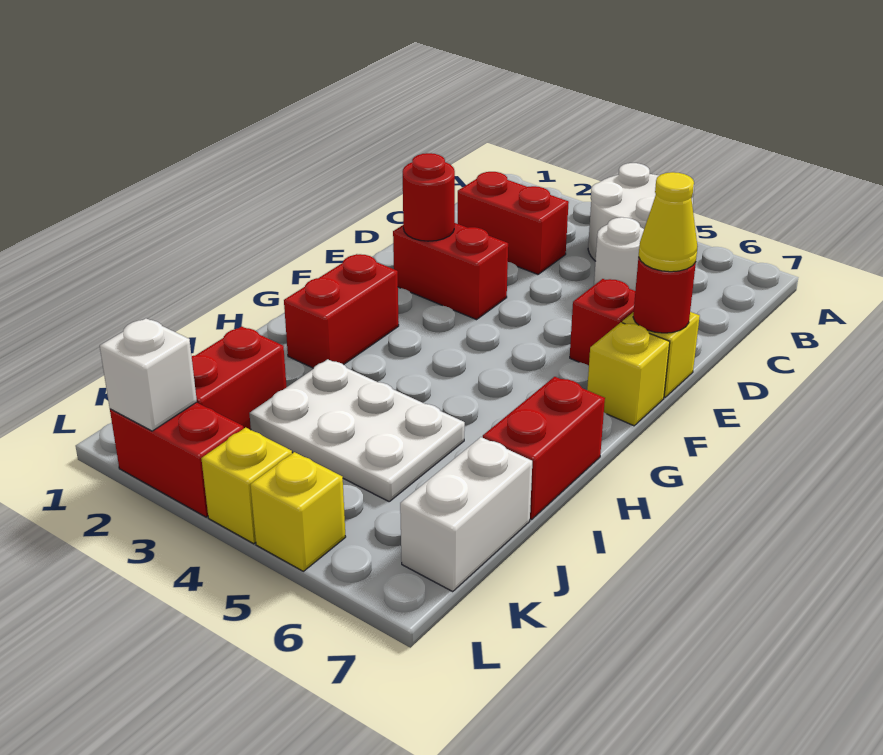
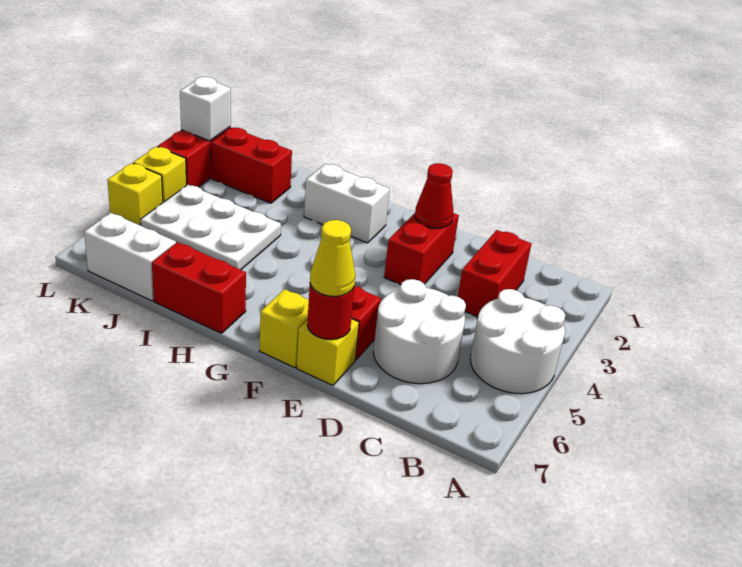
white round brick C5 level 1 -> white round brick C5:D6 level 1
red round brick E2 level 2 -> red cone E2 level 2
red brick G2:H2 level 1 -> white brick G2:H2 level 1
white plate I3:J5 level 1 -> white plate I4:K5 level 1

